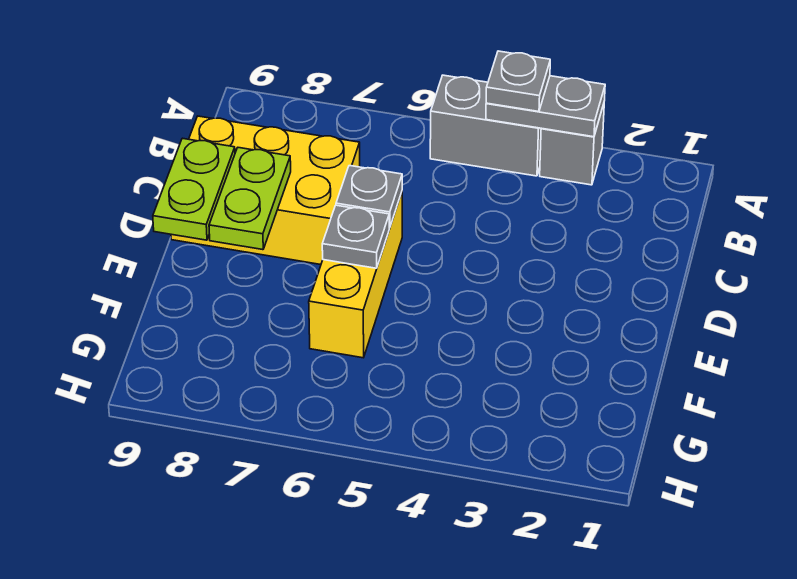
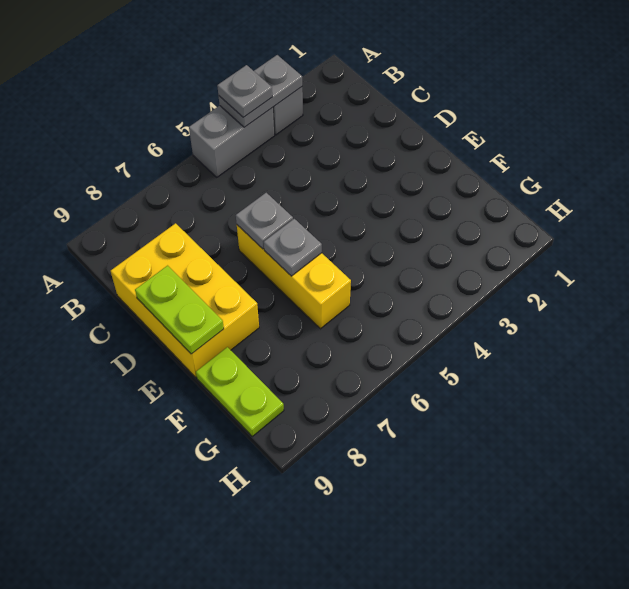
yellow brick C7:D9 level 1 -> yellow brick C8:E9 level 1
lime plate D8:E8 level 2 -> lime plate F9:G9 level 1

